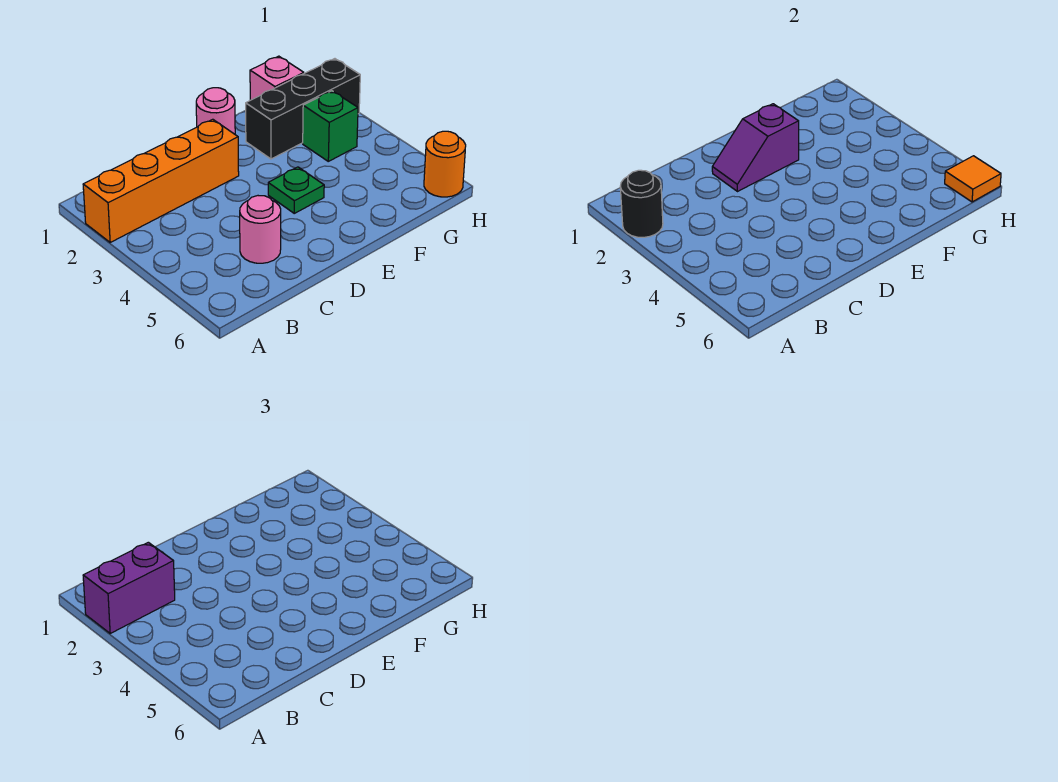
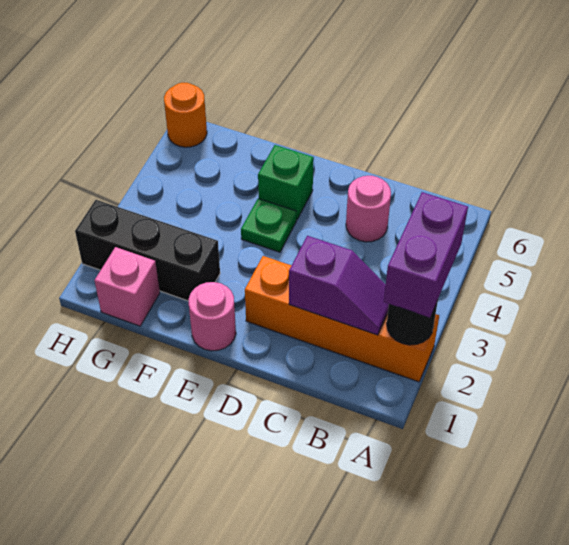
purple brick A2:B2 level 3 -> purple brick A2:A3 level 3
purple slope D2:E2 level 2 top E -> purple slope B2:C2 level 2 top C
green brick G3 level 1 -> green brick E5 level 1
orange tile H6 level 2 -> none

